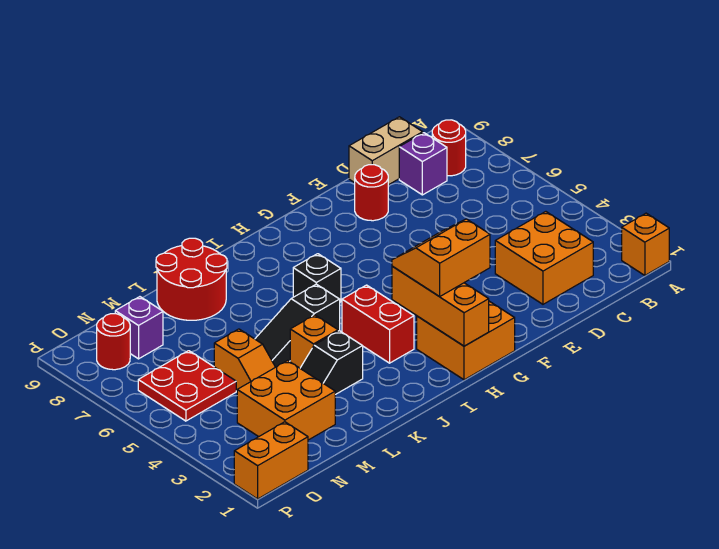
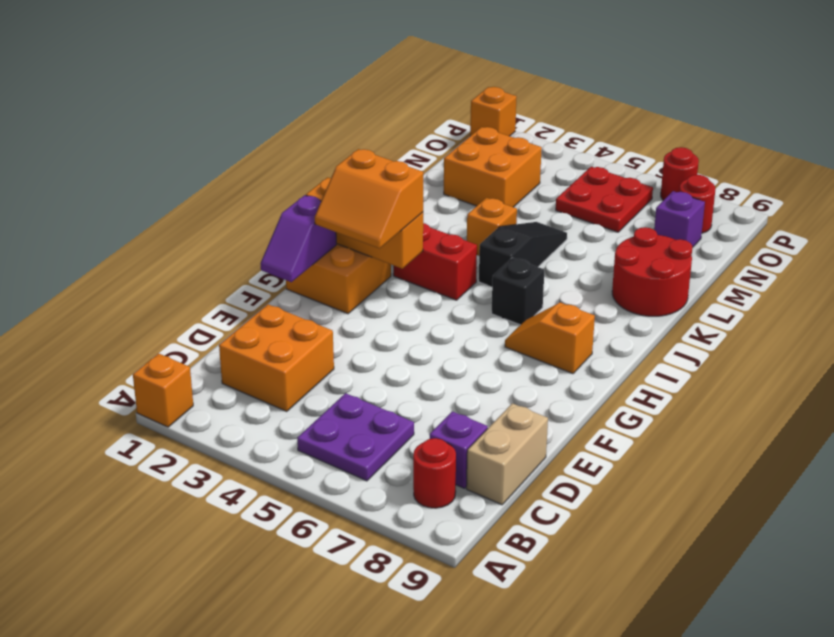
none -> purple plate B5:C6 level 1
red round brick E8 level 1 -> red round brick P7 level 1
none -> purple slope F1:G1 level 2 top G
orange slope G2:H3 level 3 top 2 -> orange slope G2:H3 level 3 top H
black slope K3:L3 level 1 top K -> none
orange slope M4:M5 level 1 top 5 -> orange slope H7:H8 level 1 top 8
orange brick O1:P1 level 1 -> orange brick P1 level 1

